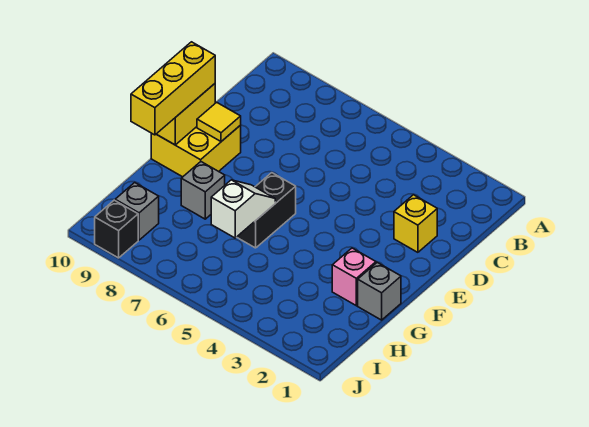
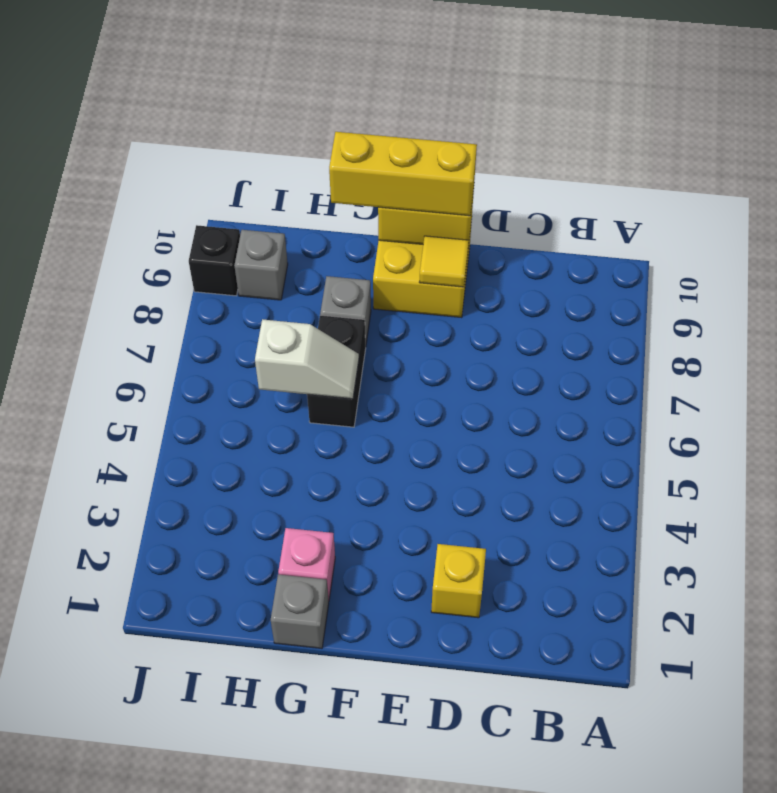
black brick F6:G6 level 1 -> black brick G6:G7 level 1

